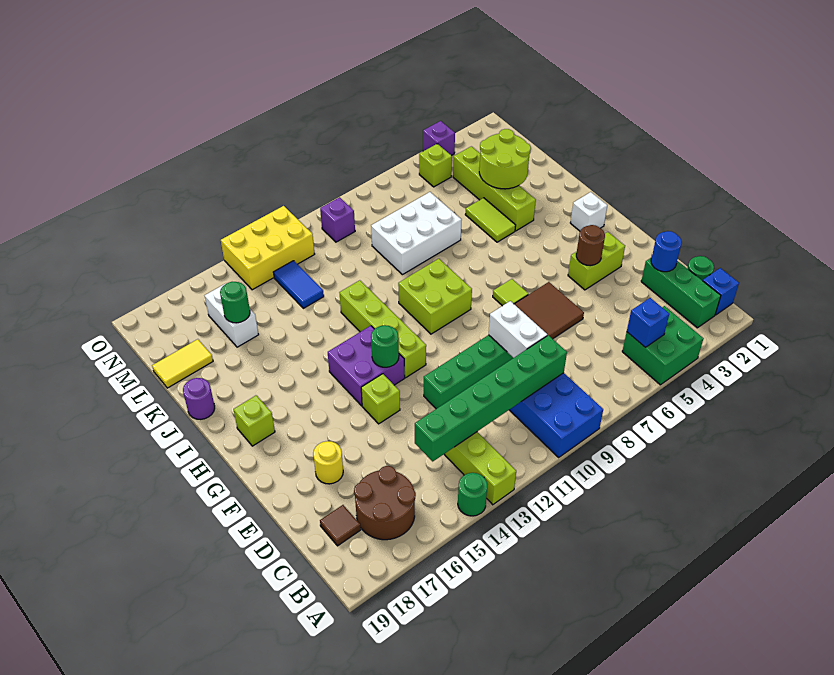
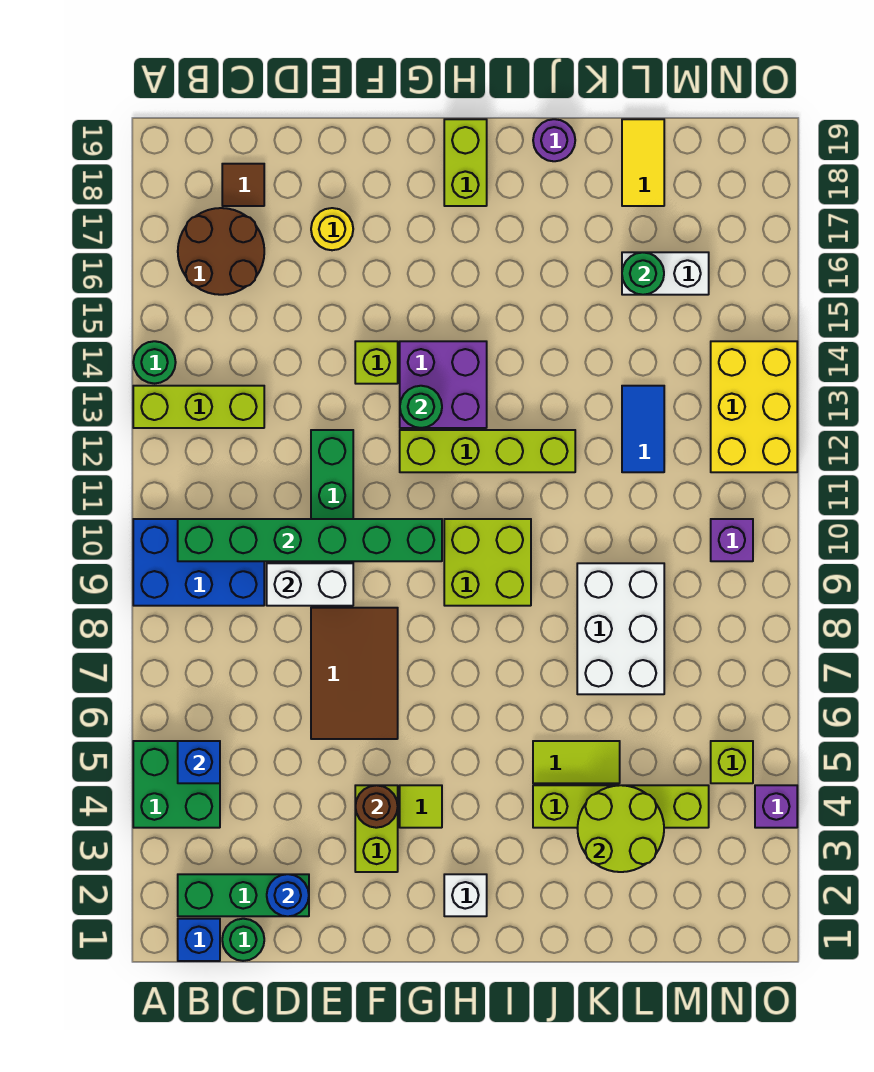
green brick C9:C14 level 2 -> green brick B10:G10 level 2
lime tile G7 level 1 -> lime tile G4 level 1
lime brick H18 level 1 -> lime brick H18:H19 level 1
blue tile L13:M13 level 1 -> blue tile L12:L13 level 1

